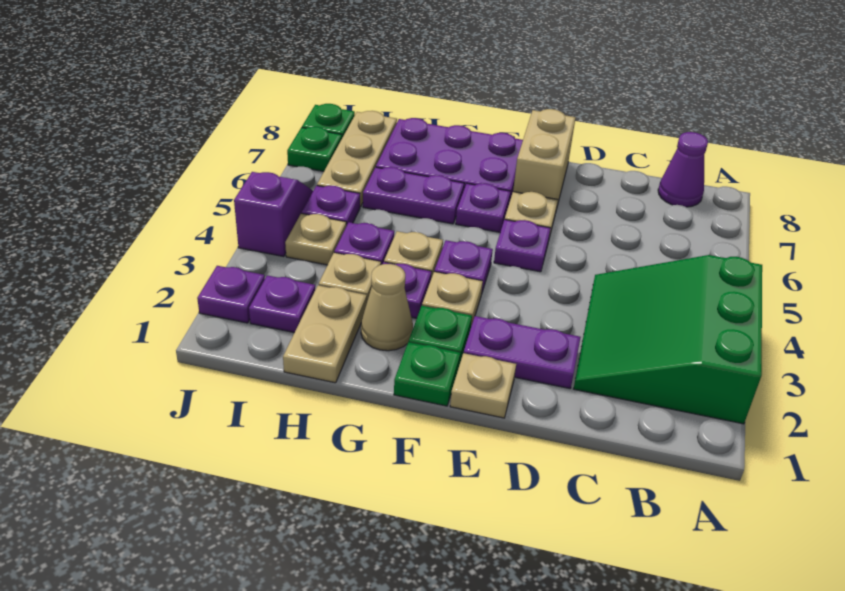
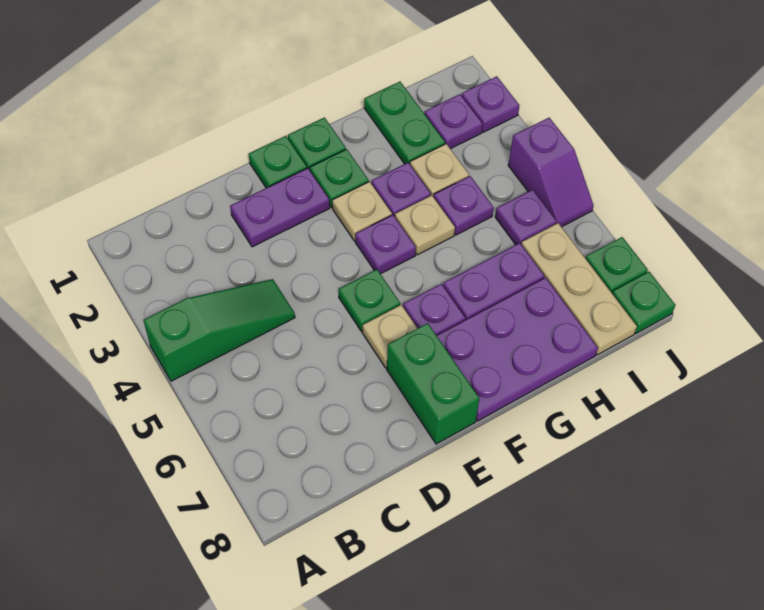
green slope A2:C4 level 1 top A -> green slope A4:C4 level 1 top A
purple cone B8 level 1 -> none
tan plate E1 level 1 -> green plate E1 level 1
purple plate E5 level 1 -> green plate E5 level 1
tan brick E7:E8 level 1 -> green brick E7:E8 level 1
tan cone G2 level 1 -> none
tan plate H1:H2 level 1 -> green plate H1:H2 level 1
tan plate I4 level 1 -> none

